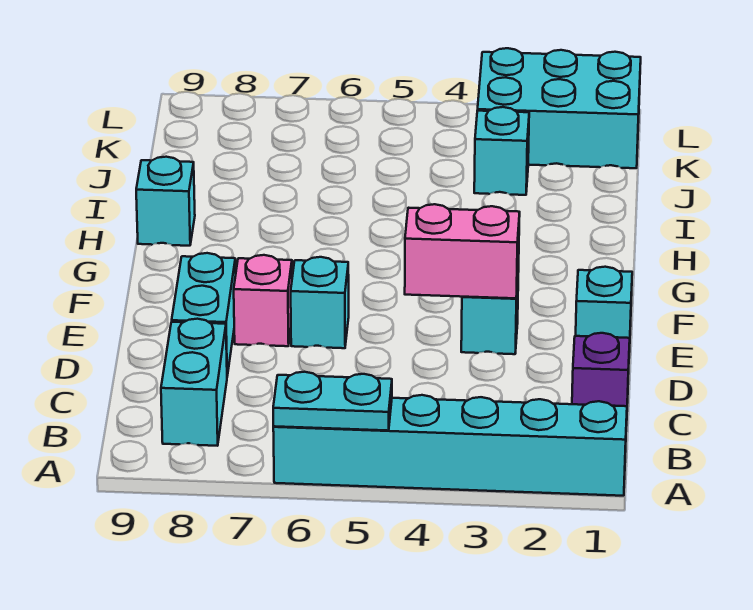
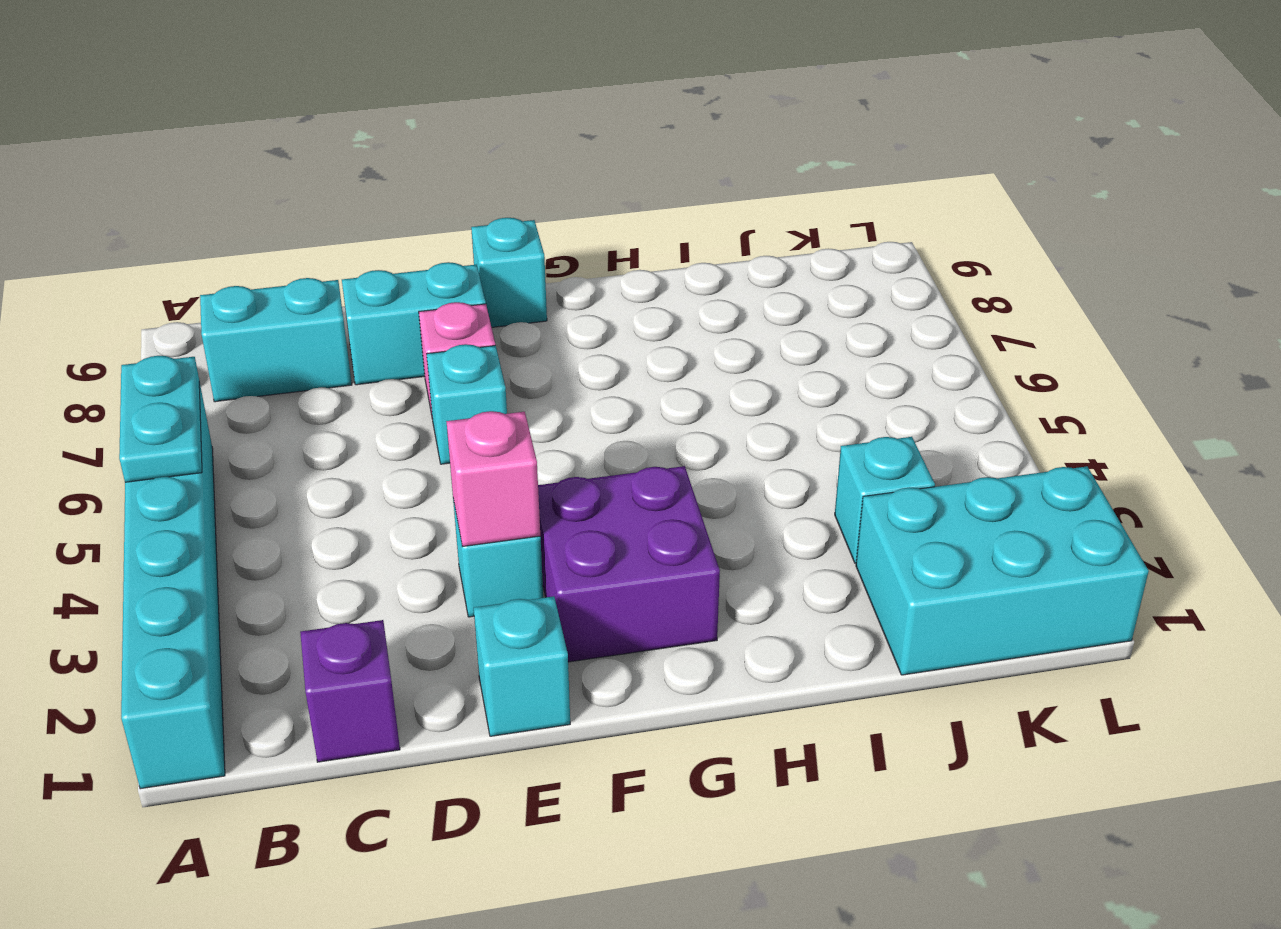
pink brick E3:E4 level 2 -> pink brick E3 level 2
none -> purple brick F2:G3 level 1
cyan brick H9 level 1 -> cyan brick F9 level 1
cyan brick K1:L3 level 1 -> cyan brick J1:L2 level 1

